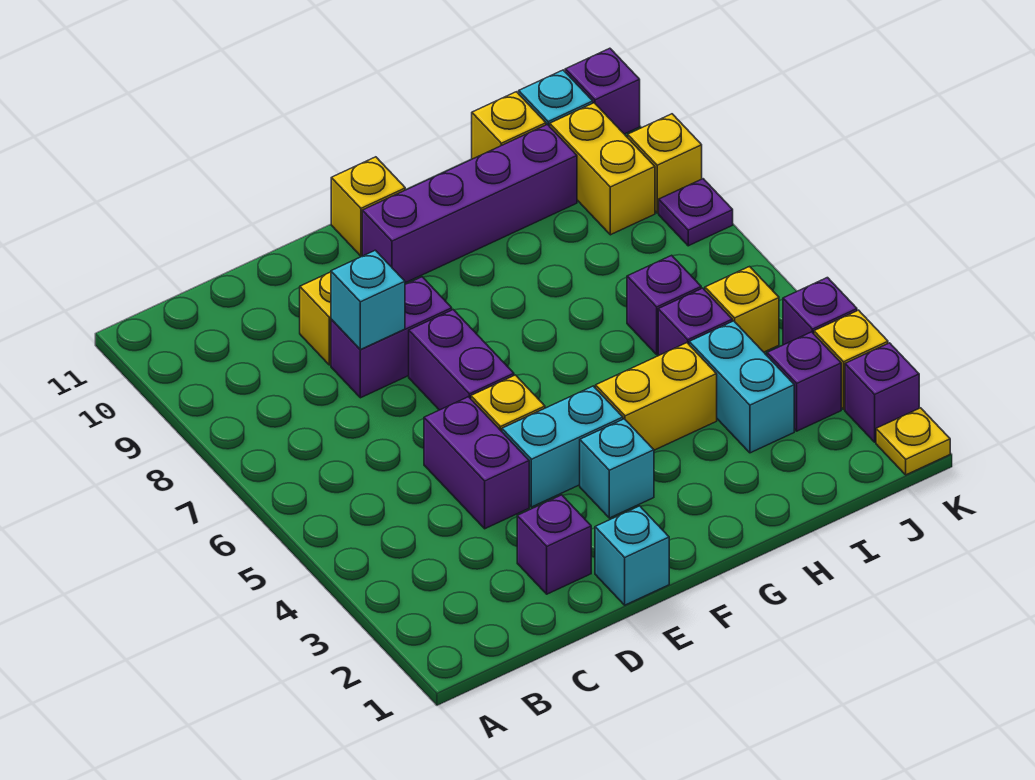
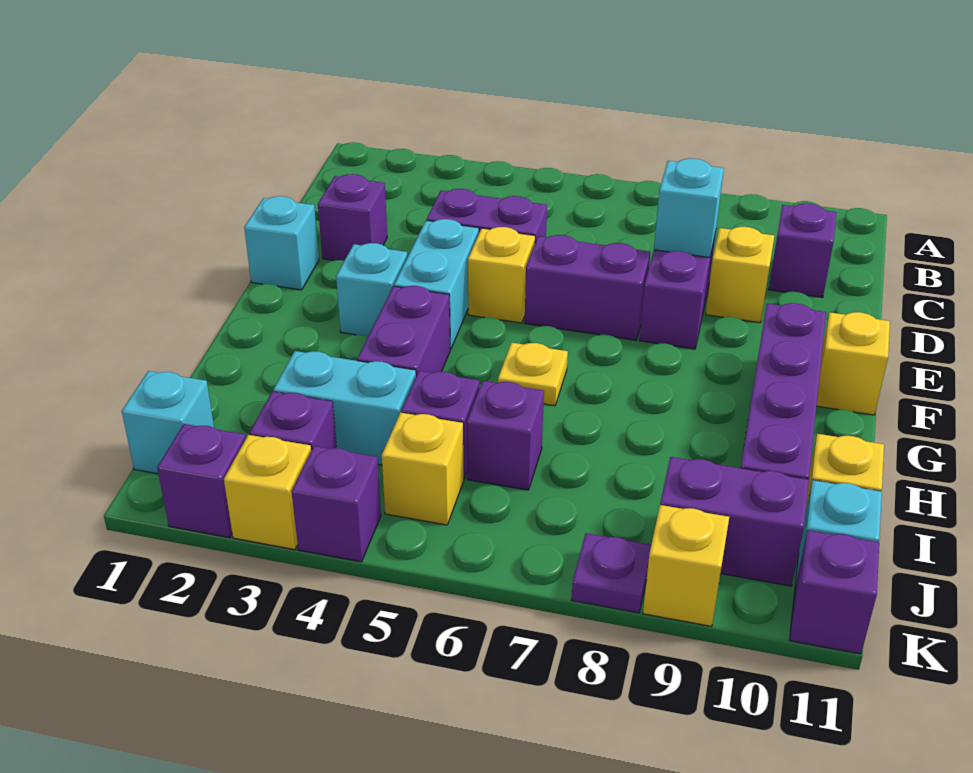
none -> purple brick C10 level 1
yellow brick G4:H4 level 1 -> purple brick G4:H4 level 1
none -> cyan brick J1 level 1
yellow brick J9:J10 level 1 -> purple brick J9:J10 level 1
yellow plate K1 level 1 -> yellow plate G6 level 1

